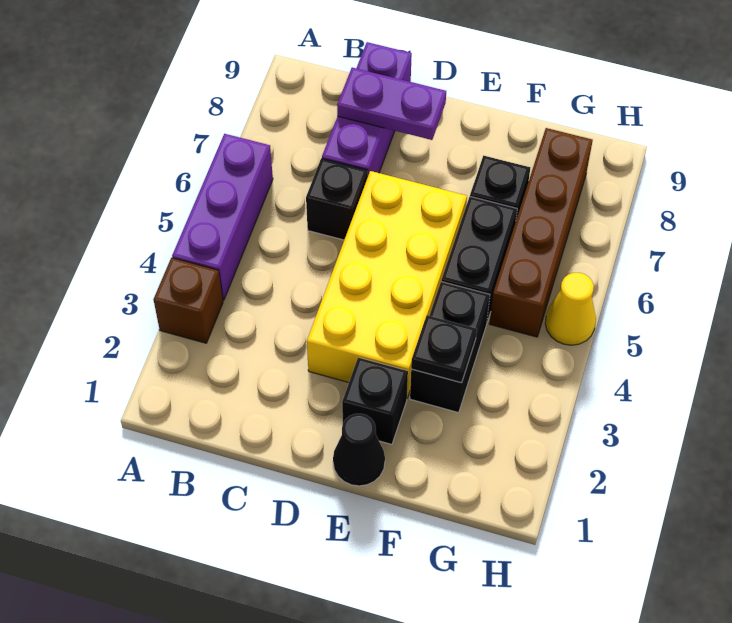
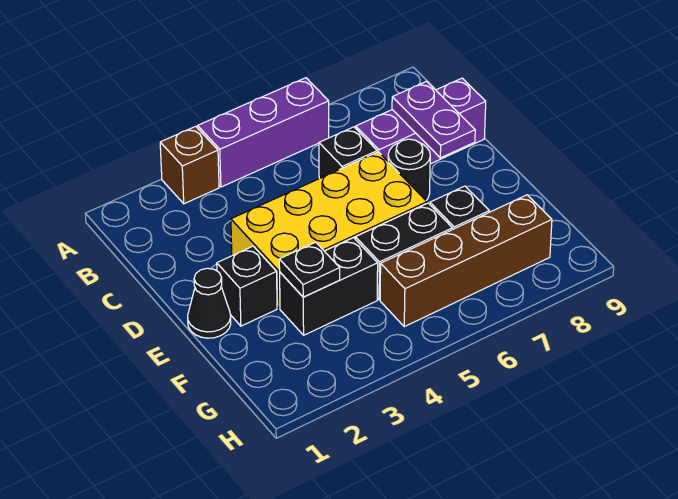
none -> black round brick D7 level 1
yellow cone H5 level 1 -> none

